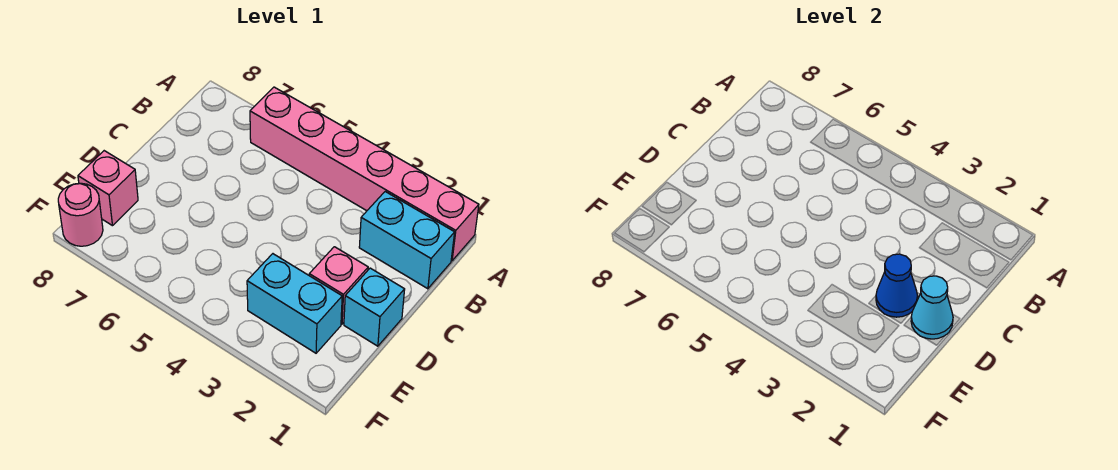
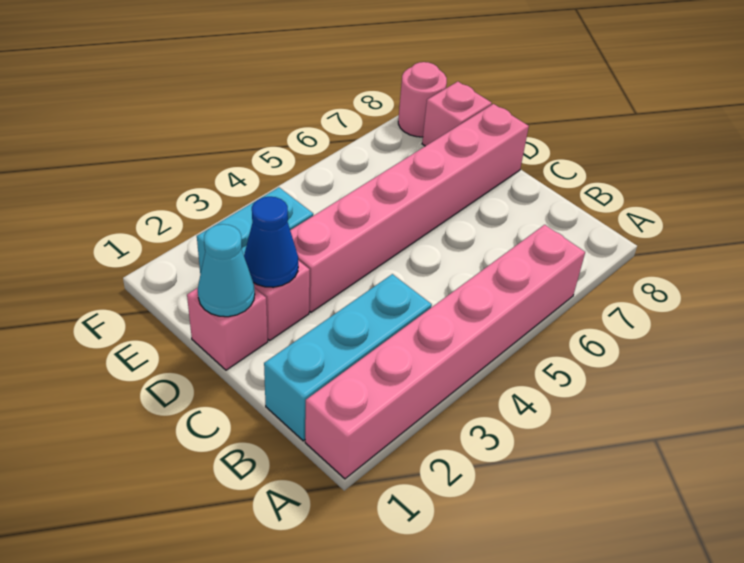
cyan brick B1:B2 level 1 -> cyan brick B1:B3 level 1
cyan brick D1 level 1 -> pink brick D1 level 1
none -> pink brick D3:D8 level 1

